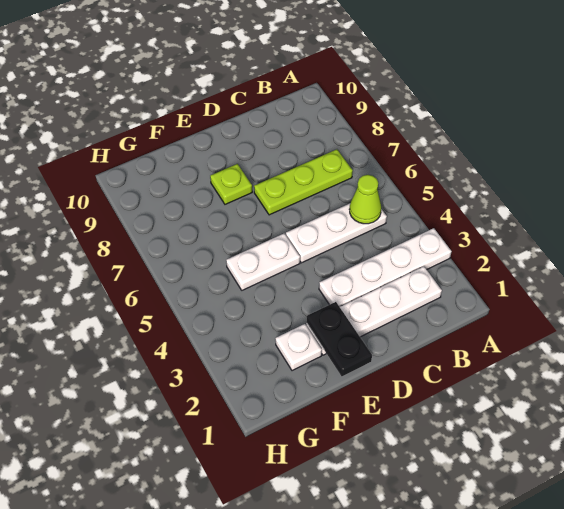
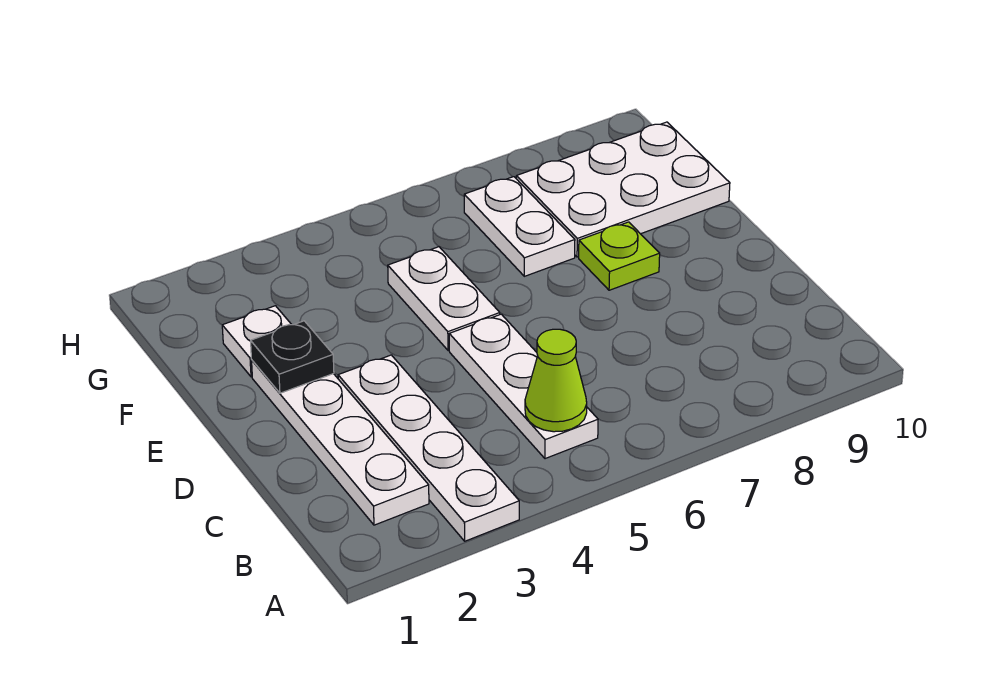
lime plate B7:D7 level 1 -> none
black plate E1:E2 level 2 -> black plate E2 level 2
none -> white plate F7:G7 level 1
none -> white plate F8:G10 level 1

